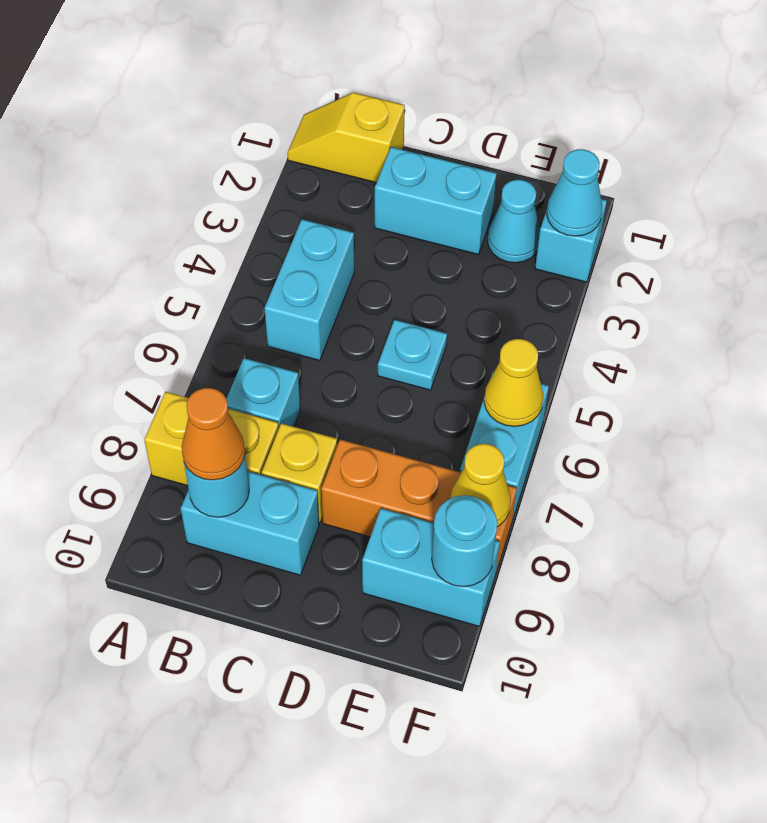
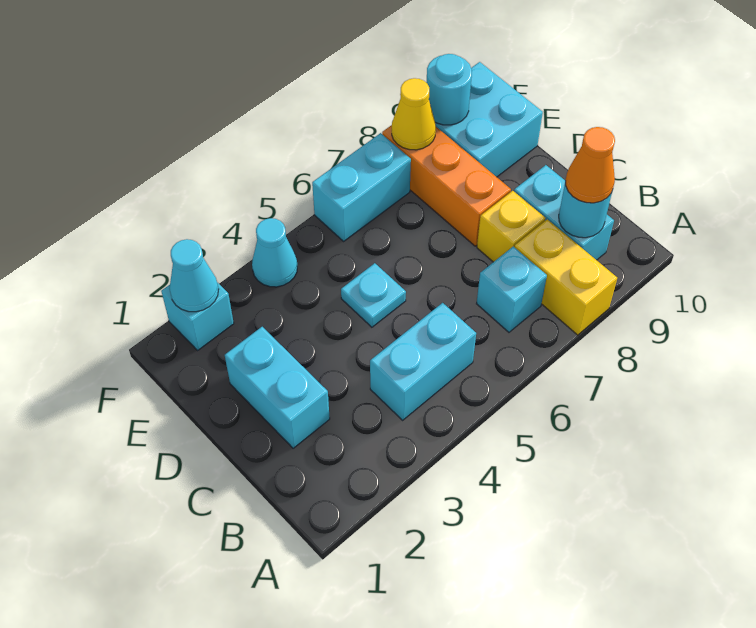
yellow slope A1:B1 level 1 top B -> none
cyan cone E2 level 1 -> cyan cone F4 level 1
cyan brick E9:F9 level 1 -> cyan brick E9:F10 level 1
yellow cone F6 level 2 -> none

